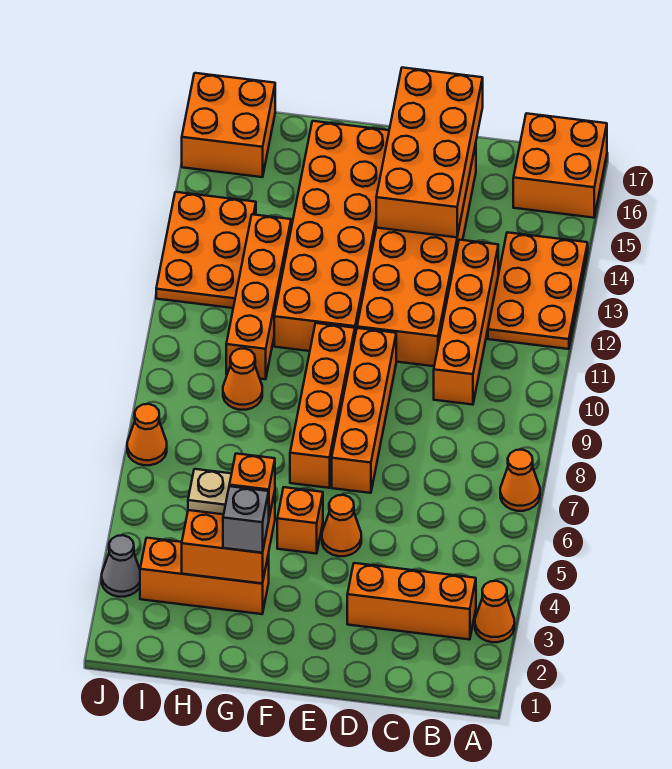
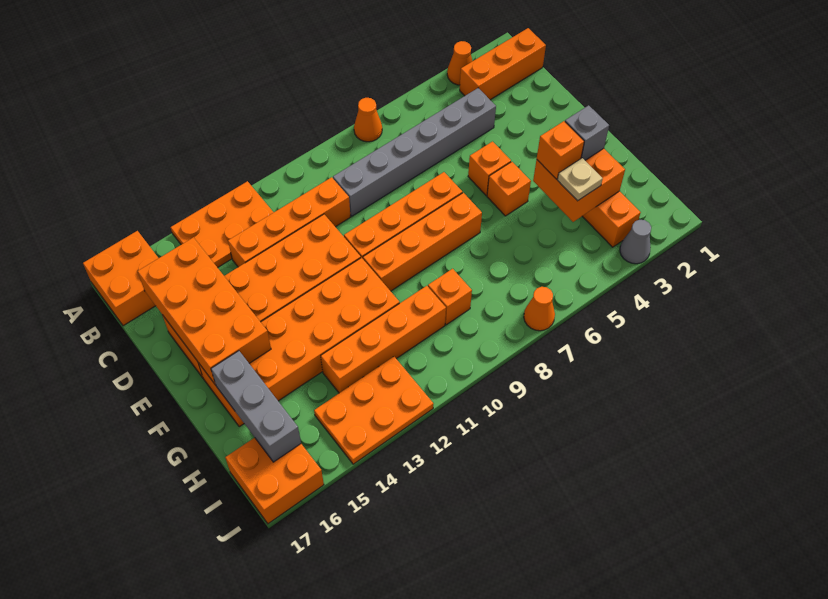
orange brick B3:D3 level 1 -> orange brick B1:B3 level 1
none -> grey brick C4:C9 level 1
orange brick D14:E17 level 2 -> orange brick C15:F16 level 2
orange cone E5 level 1 -> orange brick E5 level 1
none -> grey brick G16:I16 level 2
orange cone H9 level 1 -> orange brick H9 level 1

